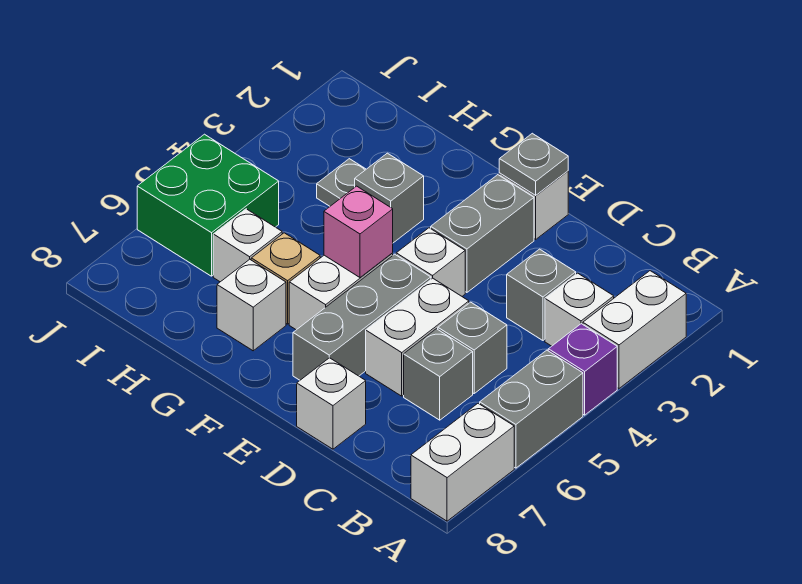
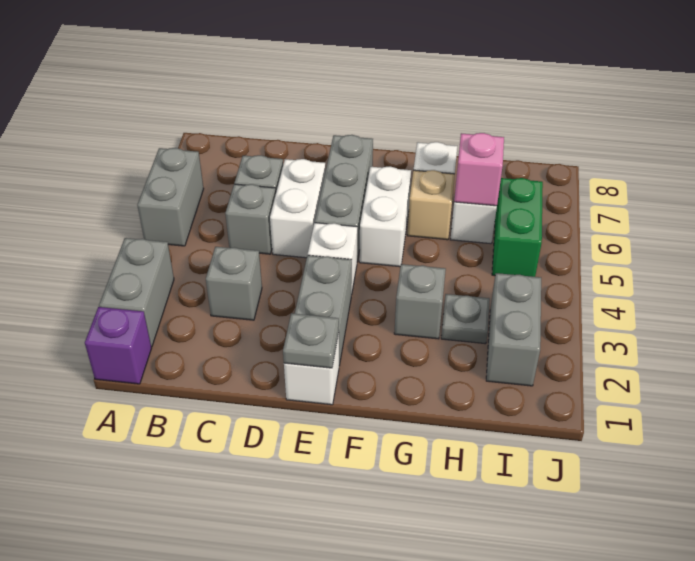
white brick A2:A3 level 1 -> grey brick A2:A3 level 1
purple brick A4 level 1 -> purple brick A1 level 1
white brick A7:A8 level 1 -> none
white brick B3 level 1 -> none
white brick D8 level 1 -> none
pink brick F5 level 2 -> pink brick H6 level 2
none -> grey brick I2:I3 level 1
green brick I5:J6 level 1 -> green brick I5:I6 level 1

